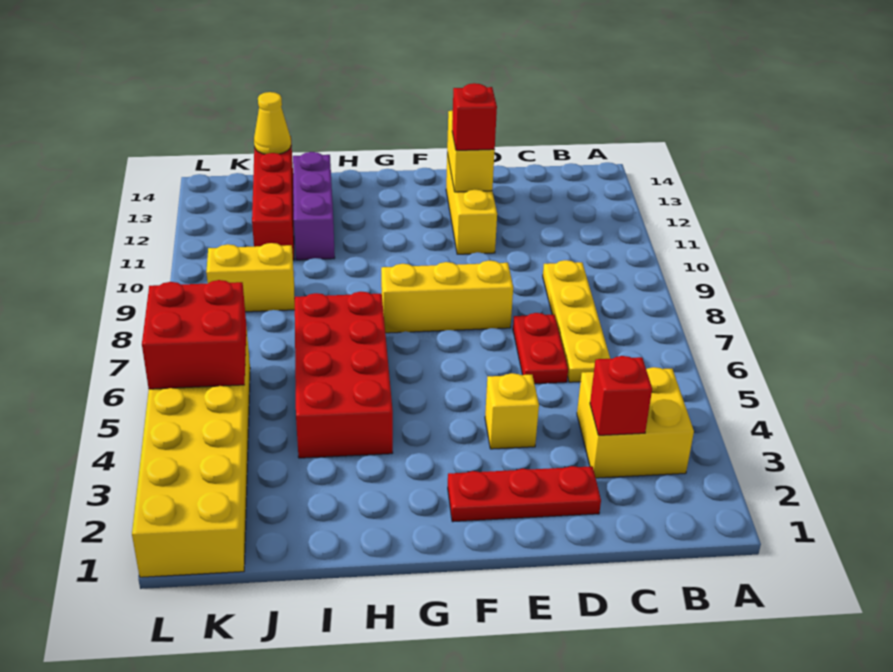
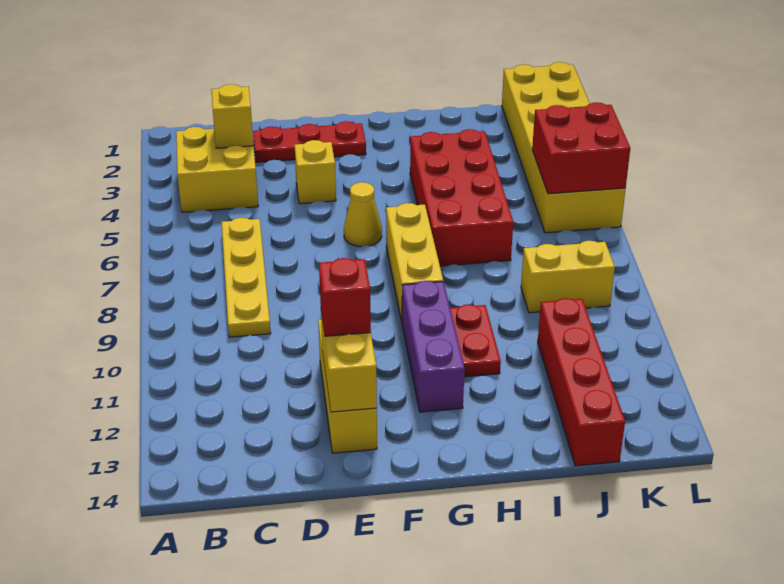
red brick C3 level 2 -> yellow brick C3 level 2
red plate D6:D7 level 1 -> red plate H10:H11 level 1
yellow brick E8:G8 level 1 -> yellow brick G7:G9 level 1
purple brick I11:I13 level 1 -> purple brick G10:G12 level 1
yellow cone J14 level 2 -> yellow cone F6 level 1

